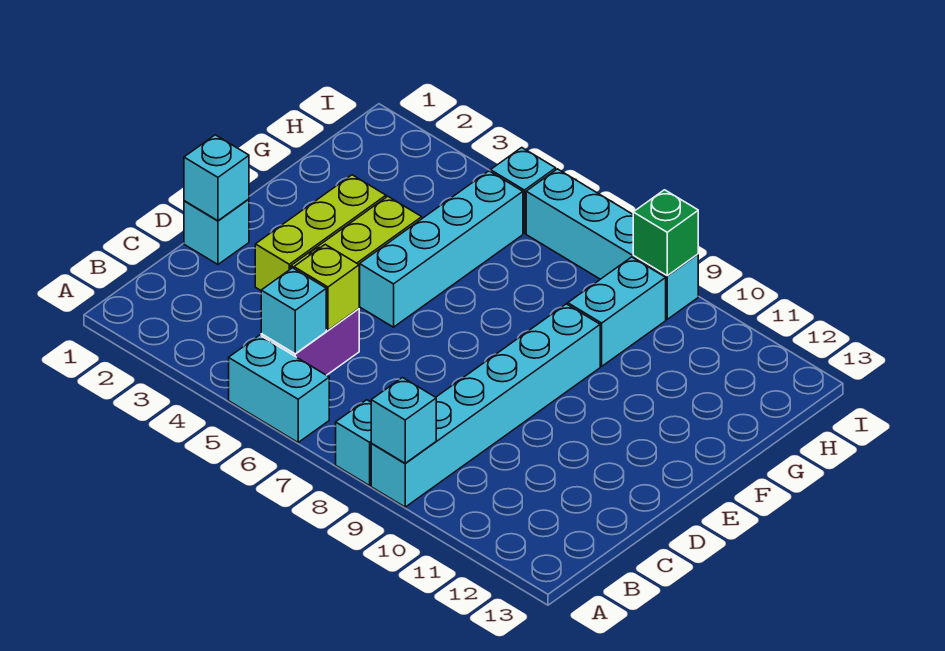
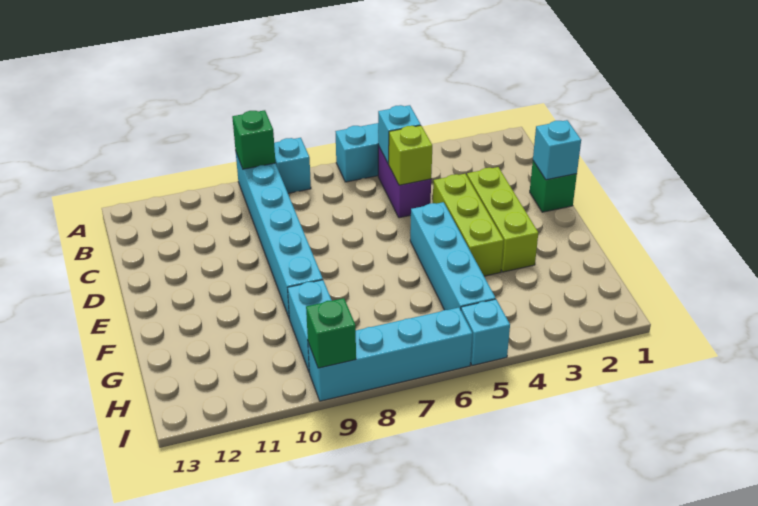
cyan brick A9 level 2 -> green brick A9 level 2
cyan brick D1 level 1 -> green brick D1 level 1

